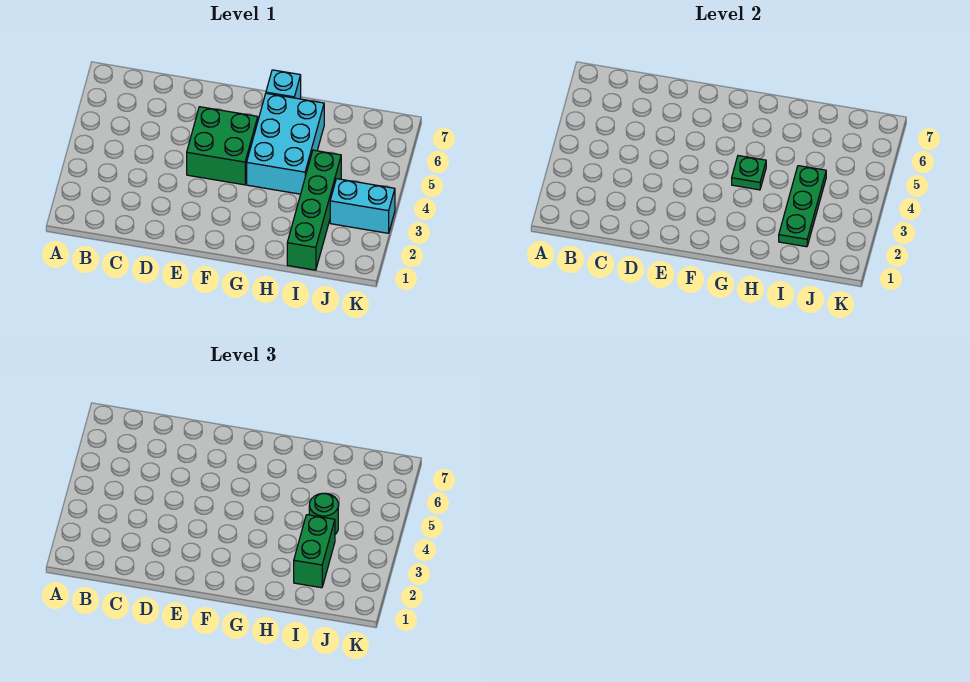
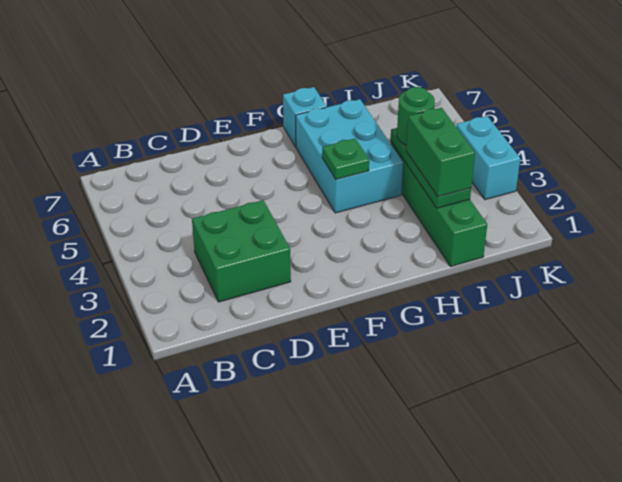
green brick E4:F5 level 1 -> green brick C2:D3 level 1
cyan brick J3:K3 level 1 -> cyan brick K3:K4 level 1

